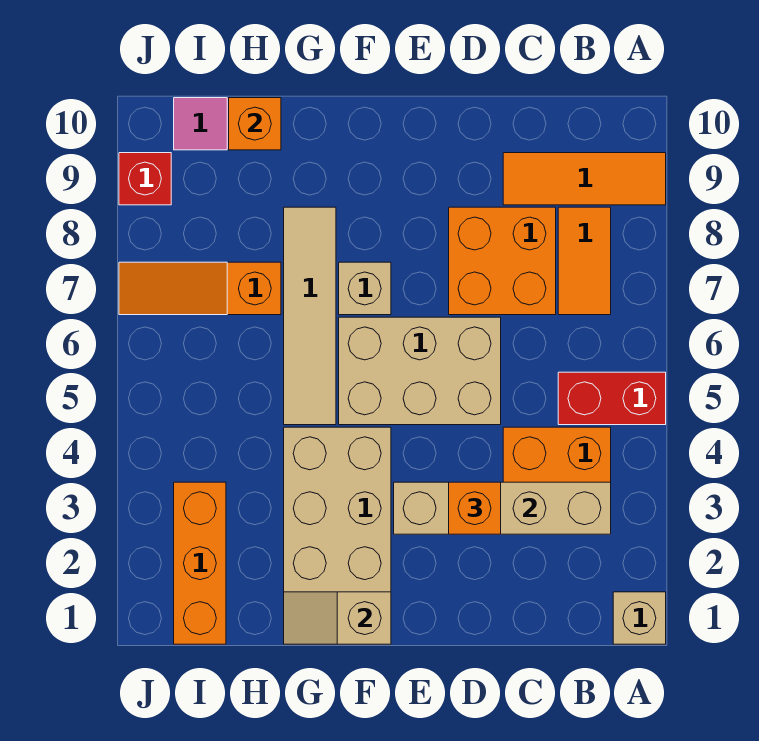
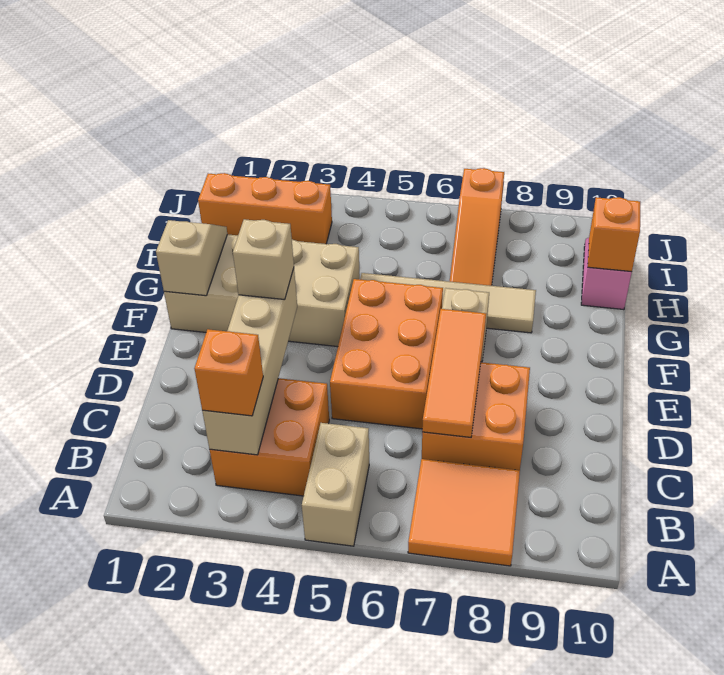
tan brick A1 level 1 -> tan brick E3 level 3
red brick A5:B5 level 1 -> tan brick A5:B5 level 1
orange tile A9:C9 level 1 -> orange tile C7:E7 level 2
orange tile B7:B8 level 1 -> orange tile A7:B8 level 1
orange brick D3 level 3 -> orange brick B3 level 3
tan brick D5:F6 level 1 -> orange brick D5:F6 level 1
orange slope H7:J7 level 1 top H -> orange slope H7:J7 level 1 top J
red brick J9 level 1 -> none

